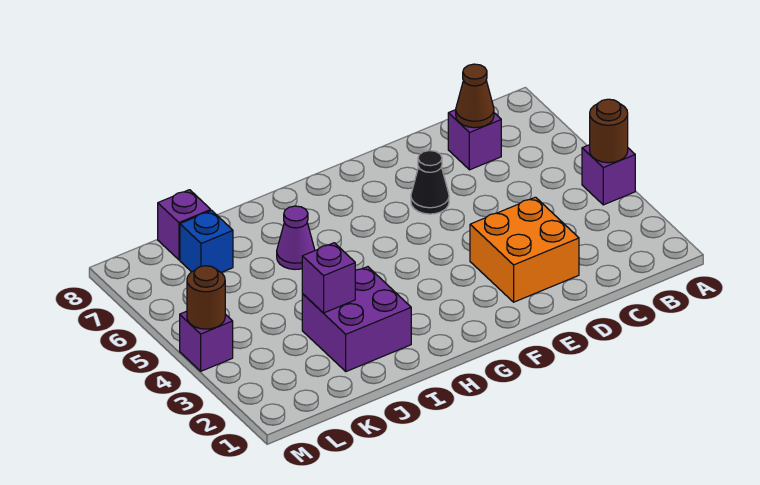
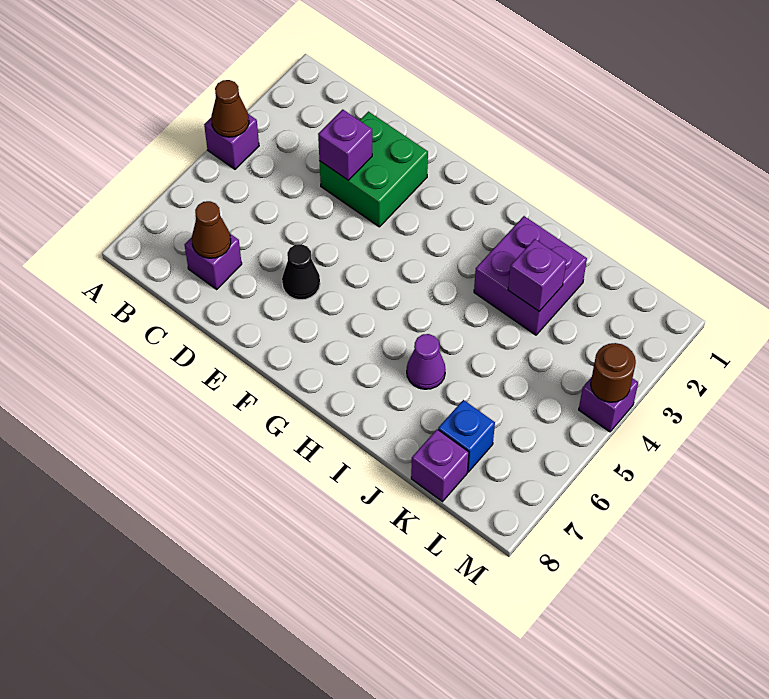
brown round brick A4 level 2 -> brown cone A4 level 2
orange brick D2:E3 level 1 -> green brick D2:E3 level 1
none -> purple brick D3 level 2

